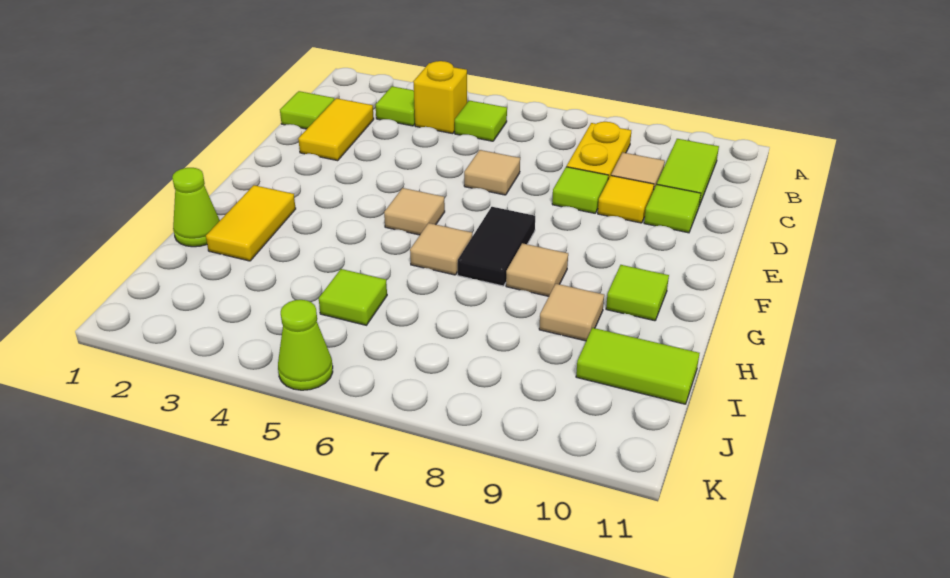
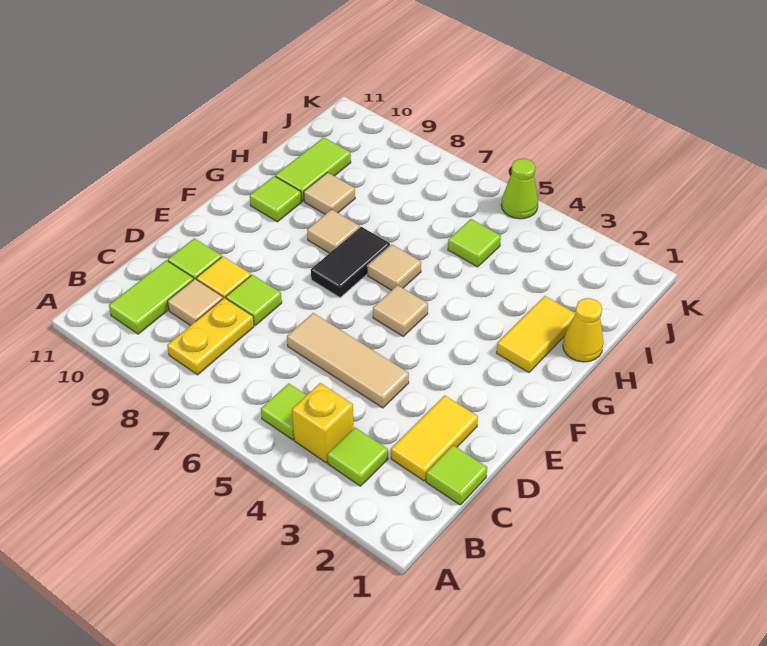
tan tile D6 level 1 -> tan tile D4:D6 level 1
lime cone H1 level 1 -> yellow cone H1 level 1
lime tile I10:I11 level 1 -> lime tile H10:I10 level 1

